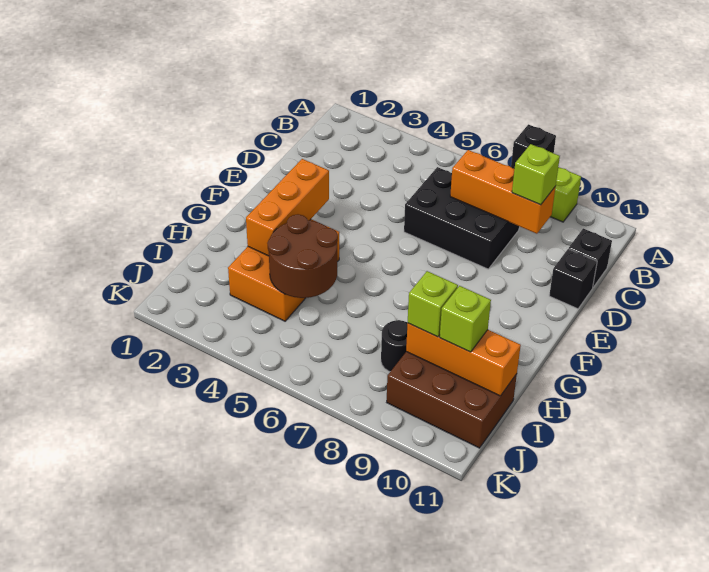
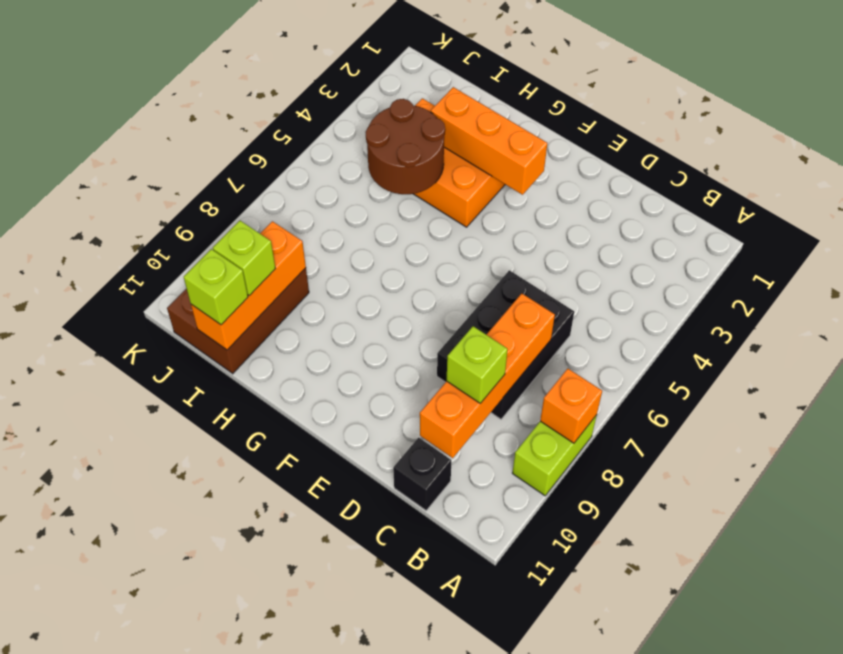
black brick A8 level 2 -> orange brick A8 level 2
orange brick C7:C9 level 2 -> orange brick C7:C10 level 2
black brick D11 level 1 -> none
black round brick I8 level 1 -> none
lime brick I9 level 3 -> lime brick I11 level 3

